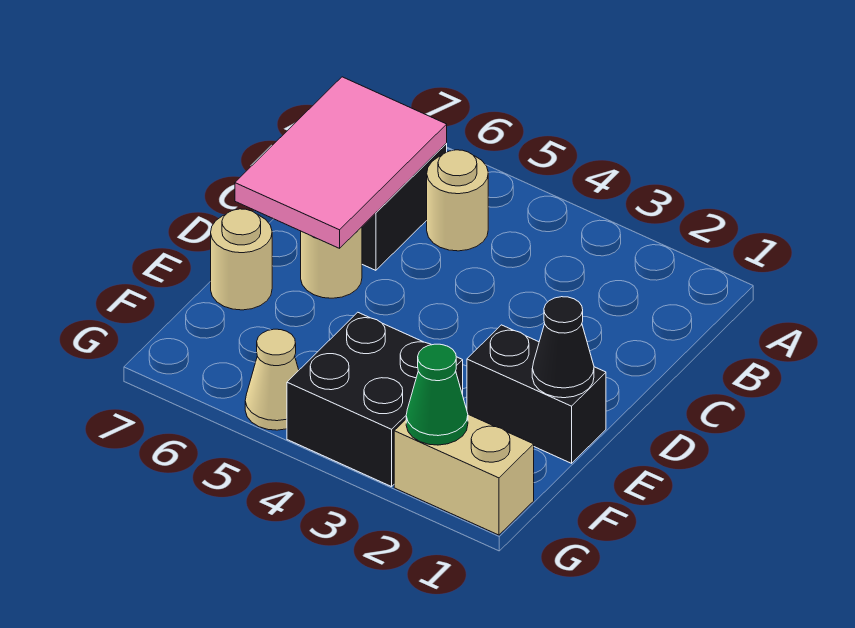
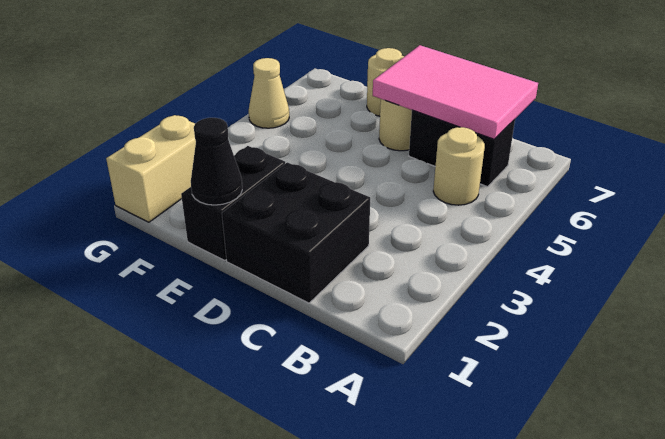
black brick F3:G4 level 1 -> black brick C1:D2 level 1
green cone G2 level 2 -> none

